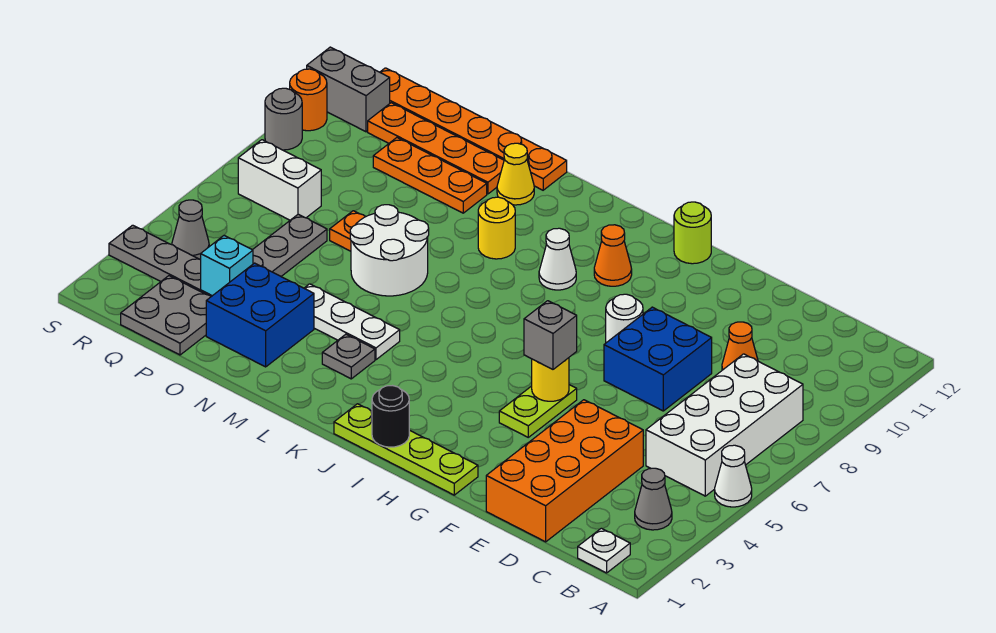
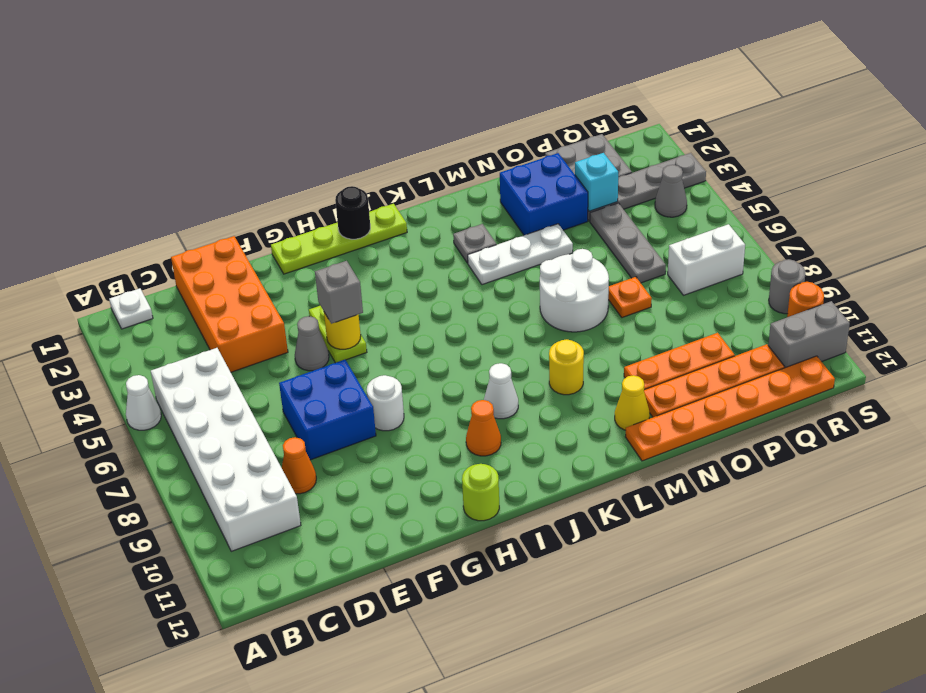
grey cone B3 level 1 -> grey cone F5 level 1
white brick B5:C8 level 1 -> white brick B5:C10 level 1

